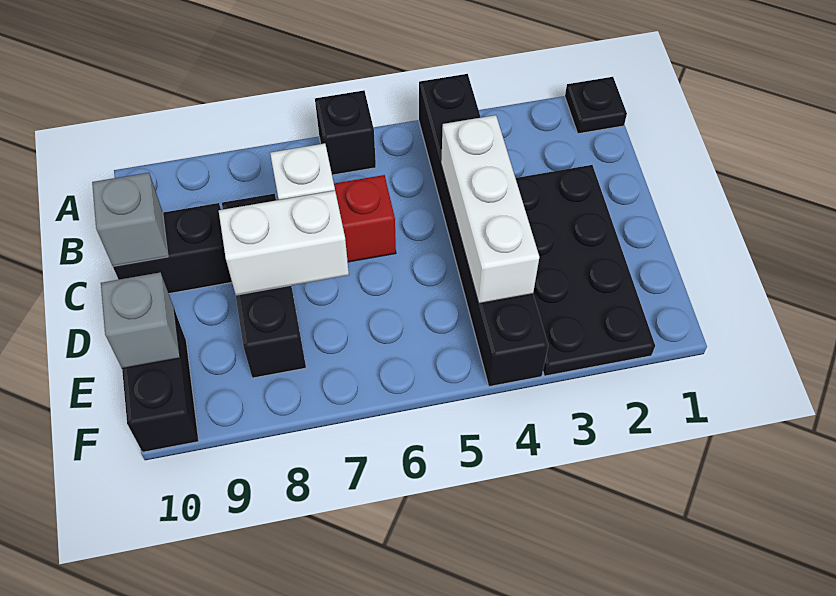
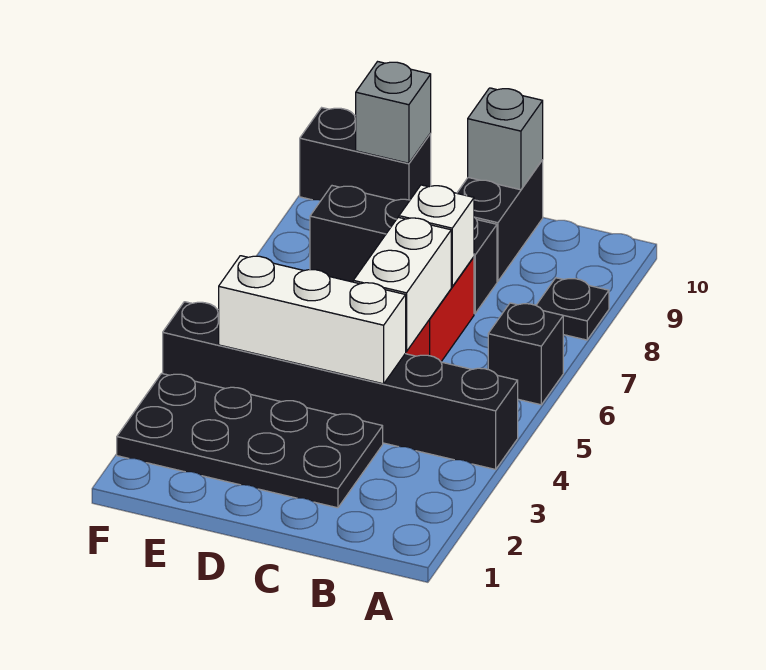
black plate A1 level 1 -> black plate A8 level 1
white brick D7:D8 level 2 -> white brick C5:C6 level 2

